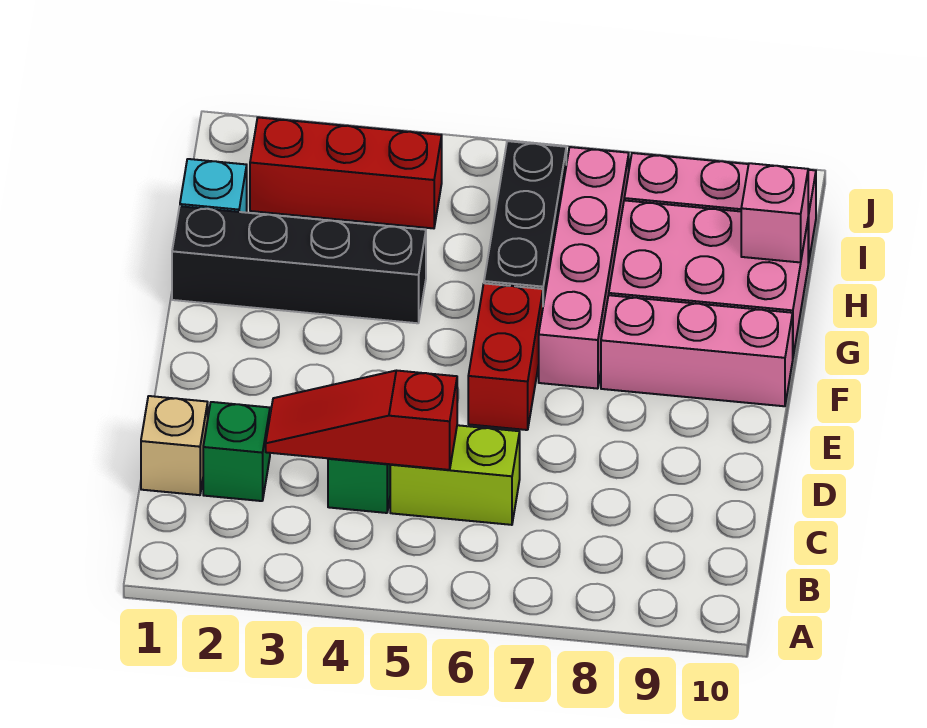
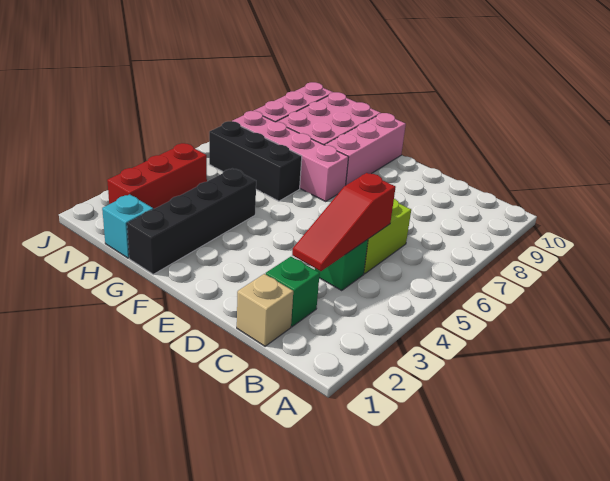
red brick E6:F6 level 1 -> none
pink brick H10 level 2 -> none

